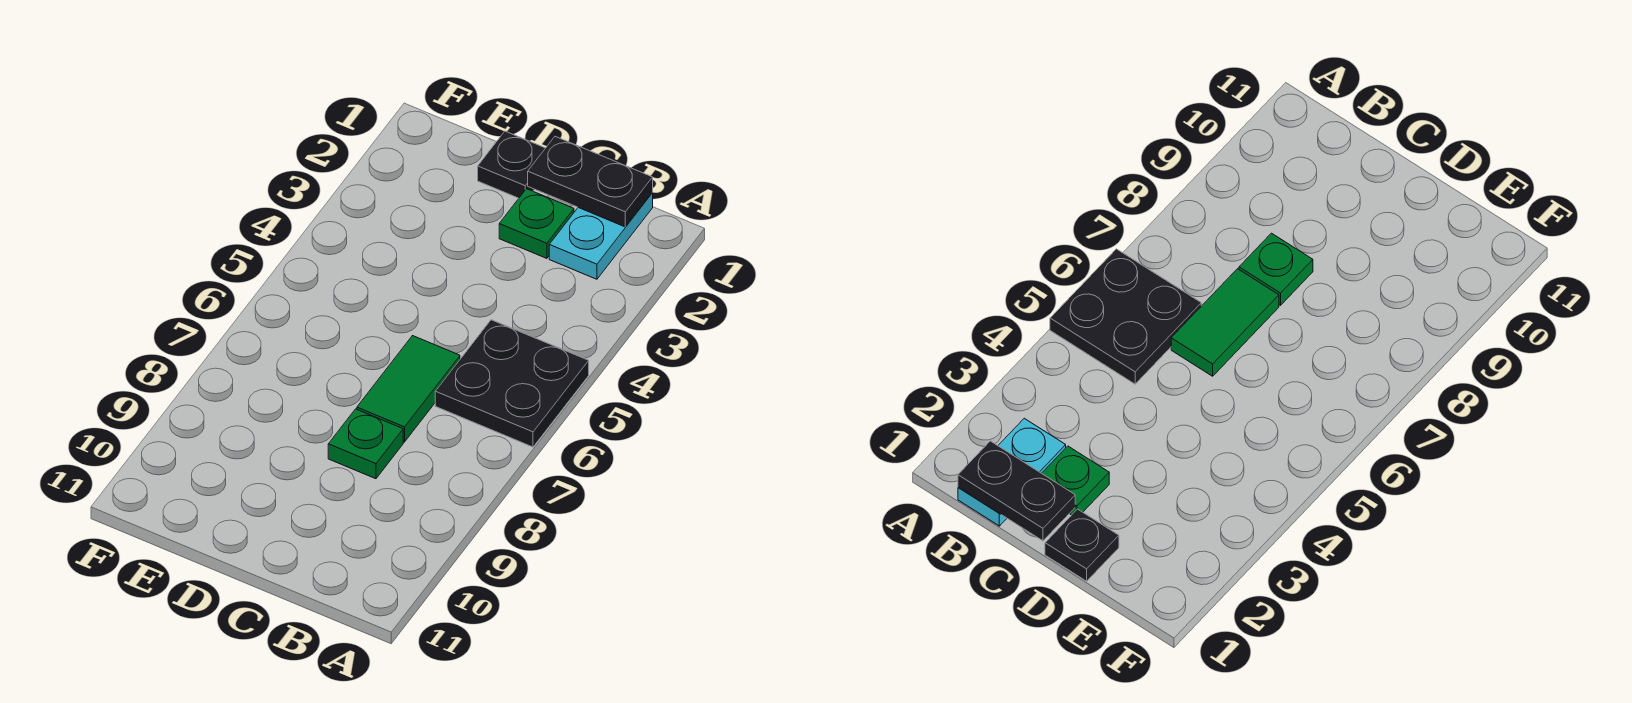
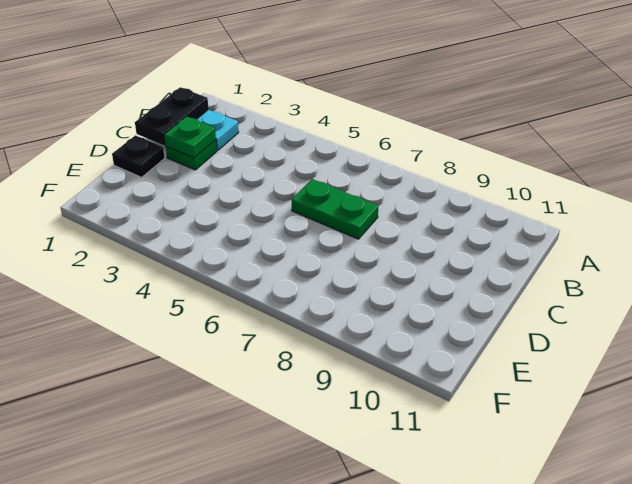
black plate A5:B6 level 1 -> none
green tile C6:C7 level 1 -> green plate C6:C7 level 1
green plate C8 level 1 -> green plate C2 level 2

